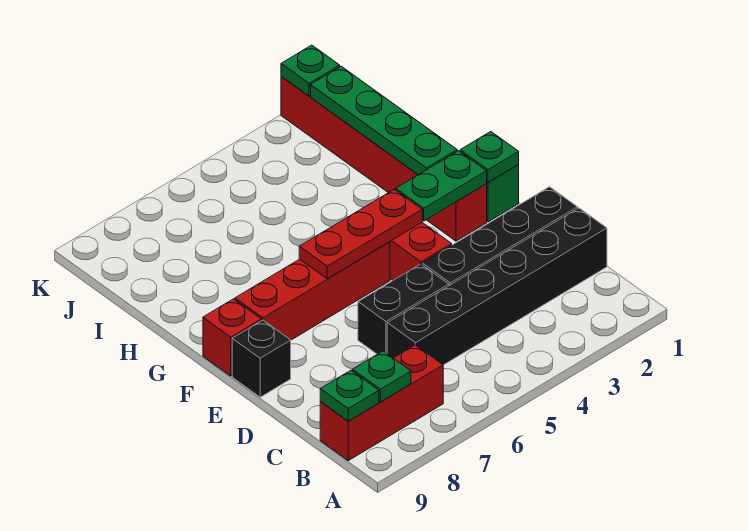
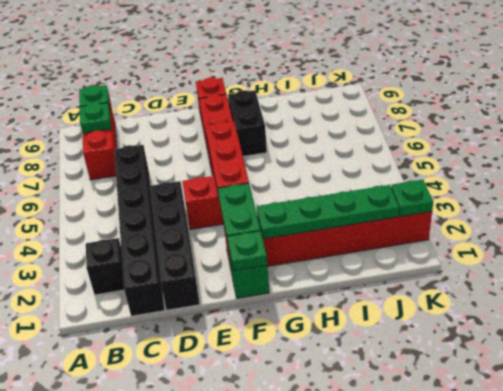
black brick D5:D6 level 1 -> black brick G7:G8 level 1
black brick E9 level 1 -> black brick B2 level 1

